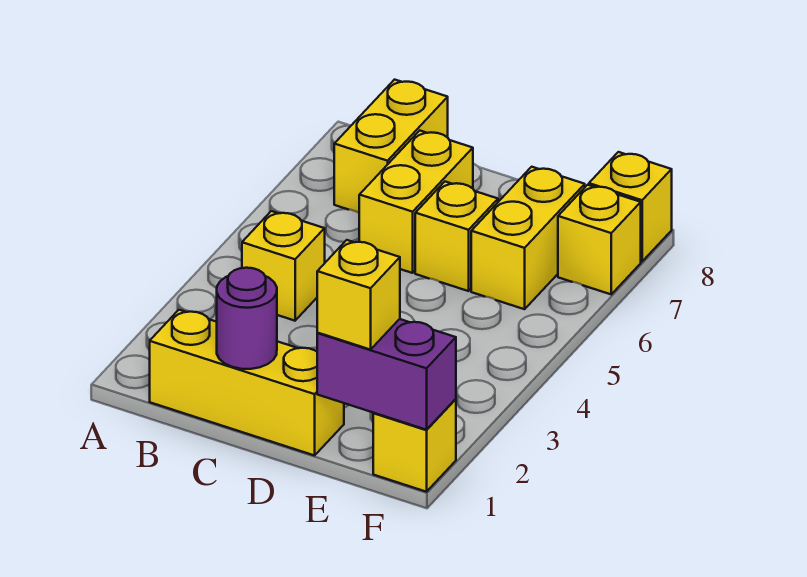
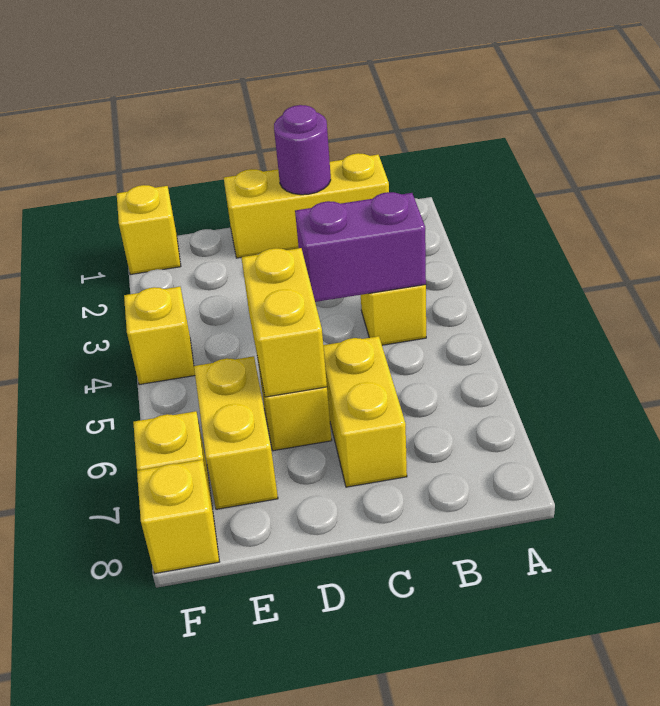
yellow brick B7:B8 level 1 -> yellow brick D5:D6 level 2
purple brick E1:F1 level 2 -> purple brick B4:C4 level 2
yellow brick E1 level 3 -> yellow brick F4 level 1

